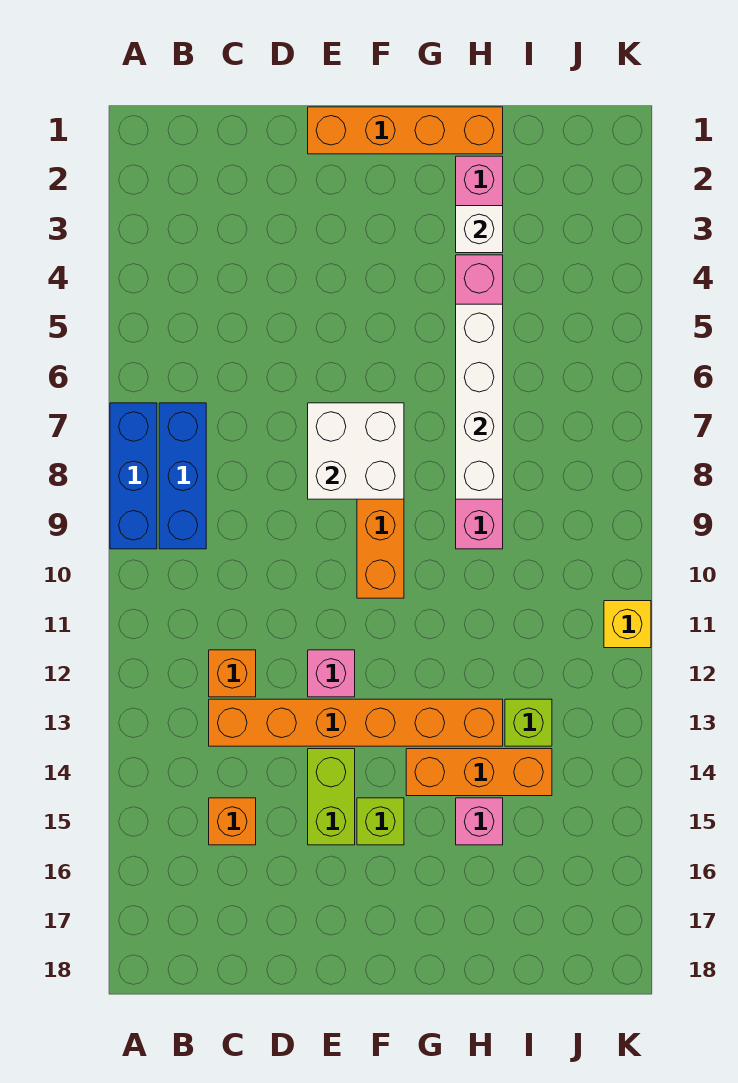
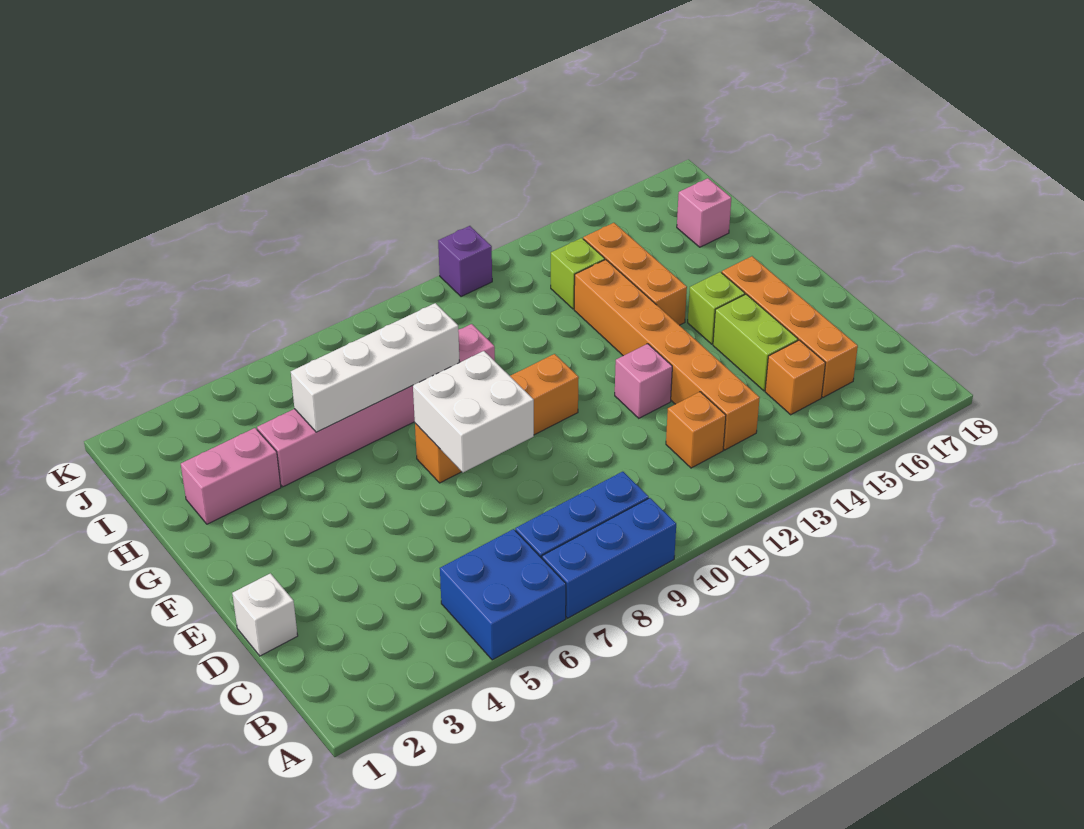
none -> blue brick A5:B6 level 1
orange brick E1:H1 level 1 -> orange brick C16:F16 level 1
lime brick E14:E15 level 1 -> lime brick D15:E15 level 1
white brick H3 level 2 -> white brick D1 level 1
pink brick H15 level 1 -> pink brick I17 level 1
yellow brick K11 level 1 -> purple brick K11 level 1

